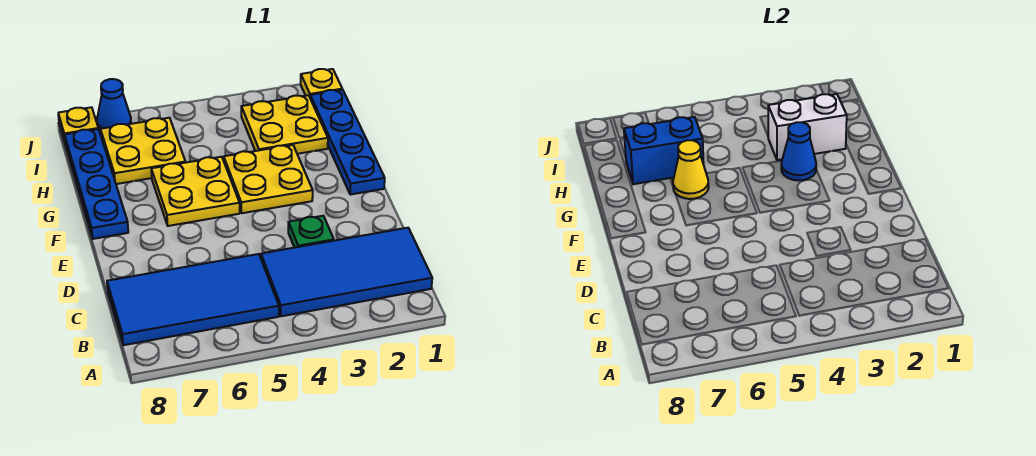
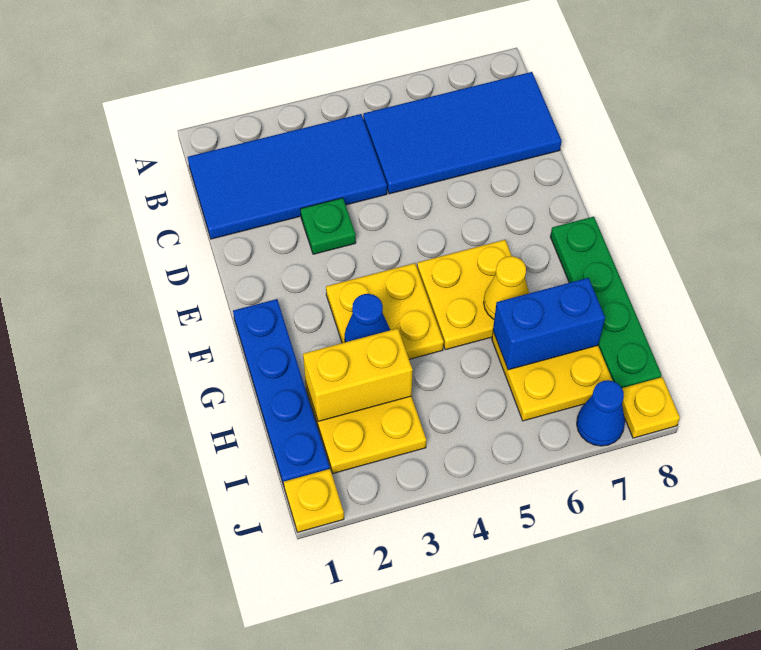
blue plate F8:I8 level 1 -> green plate F8:I8 level 1
white brick H2:H3 level 2 -> yellow brick H2:H3 level 2

